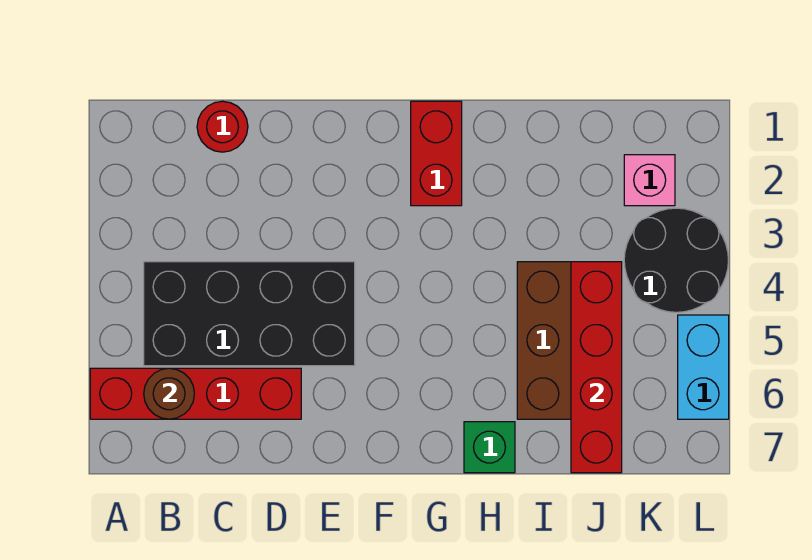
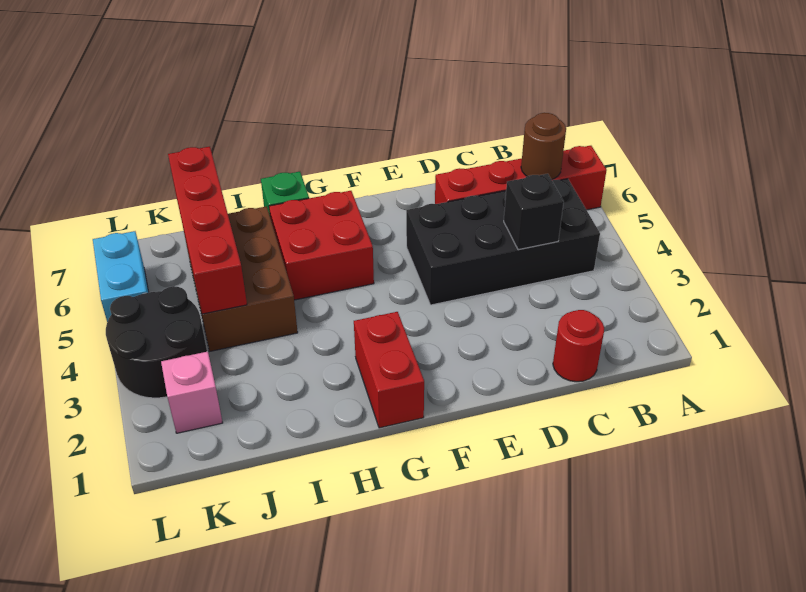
none -> black brick C4 level 2
none -> red brick G5:H6 level 1

